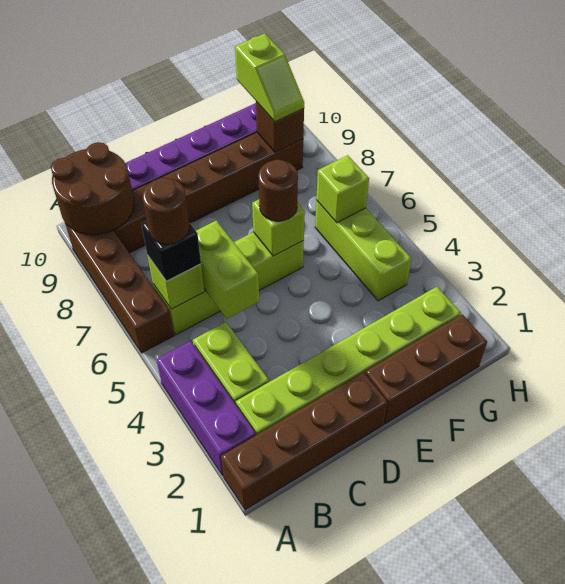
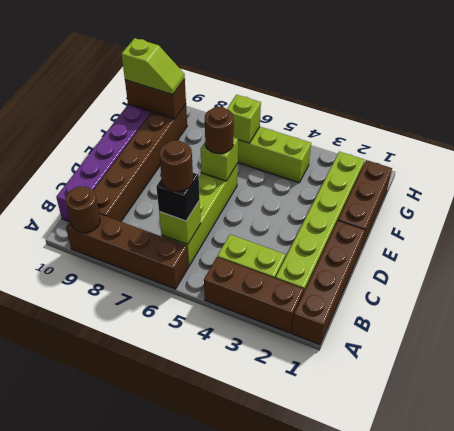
purple brick A2:A4 level 1 -> brown brick A2:A4 level 1
brown round brick A9:B10 level 2 -> brown round brick A9 level 2
lime brick C5:C6 level 2 -> none
brown brick G9 level 2 -> brown brick G9:G10 level 2

